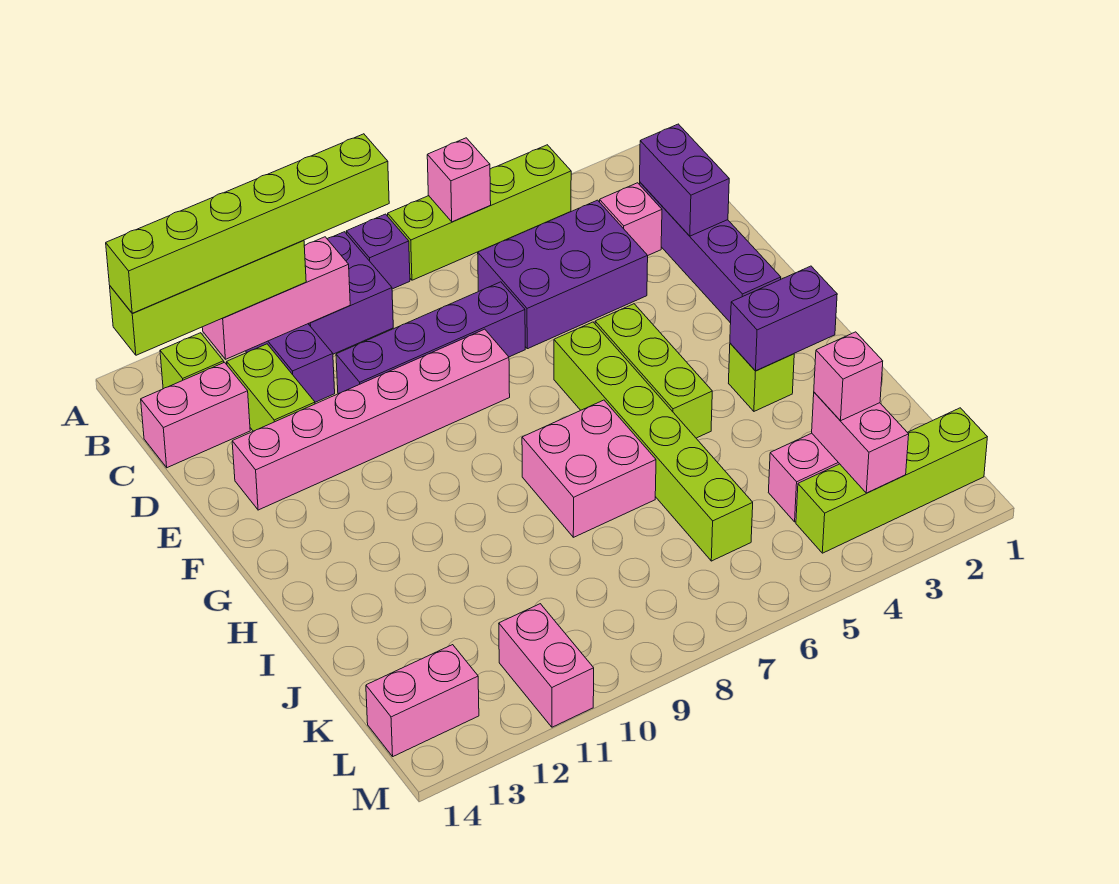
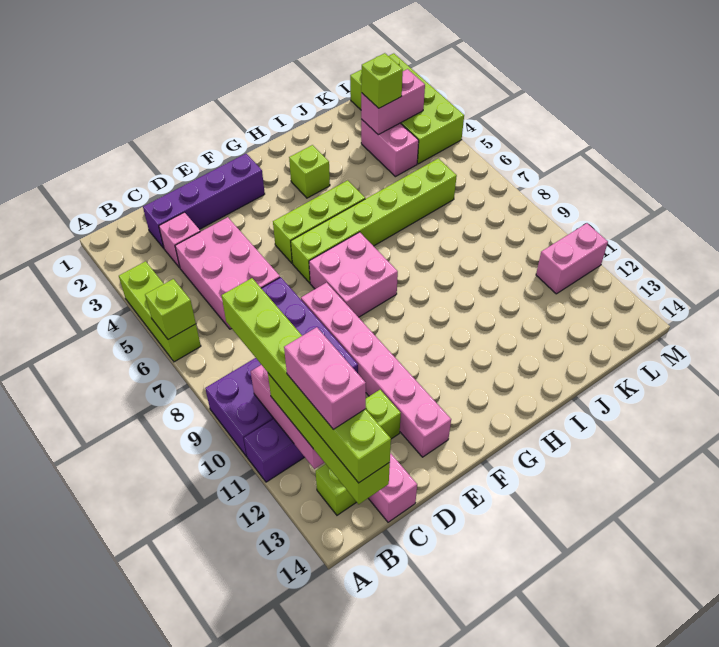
lime brick A4:A7 level 1 -> lime brick A4:A6 level 1
pink brick A6 level 2 -> lime brick A6 level 2
purple brick A8 level 1 -> none
purple brick C2:D2 level 2 -> none
purple brick C4:D6 level 1 -> pink brick C4:D6 level 1
purple brick H2:H3 level 2 -> none
pink brick H7:I8 level 1 -> pink brick F7:G8 level 1
pink brick K3 level 3 -> lime brick K3 level 3
lime brick L1:L4 level 1 -> lime brick L1:M4 level 1
pink brick L13:L14 level 1 -> pink brick B12:B13 level 5

